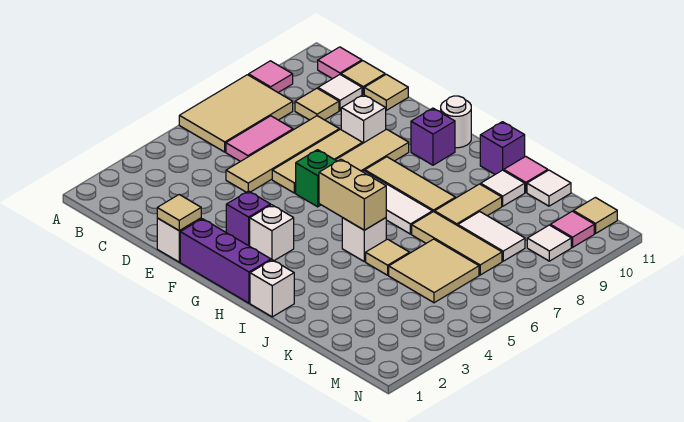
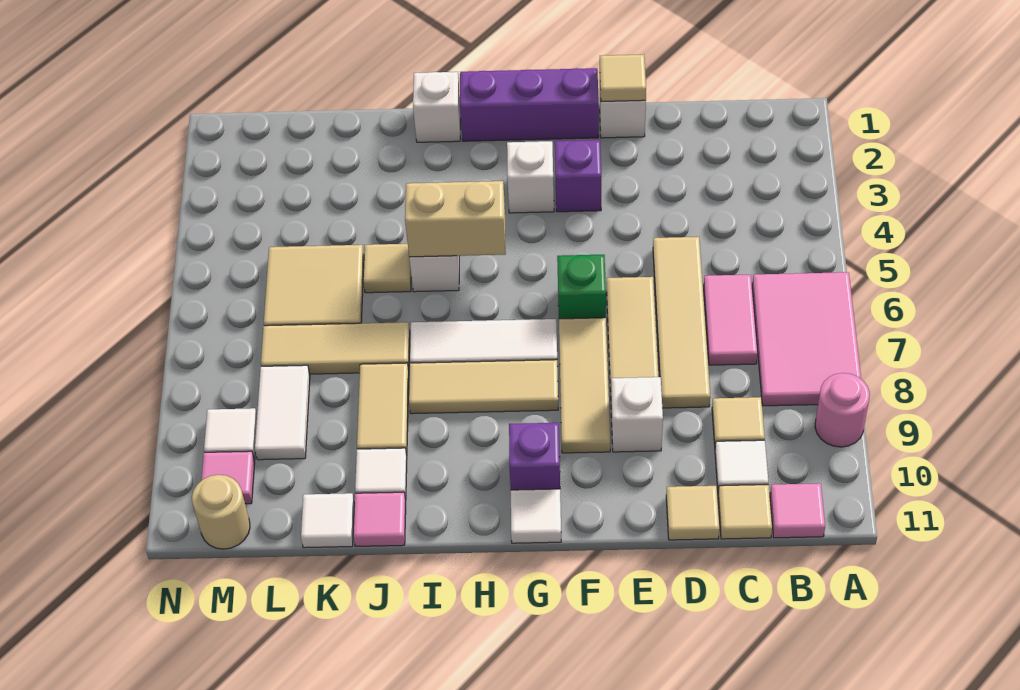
tan tile A6:B8 level 1 -> pink tile A6:B8 level 1
pink tile A9 level 1 -> pink round brick A9 level 1
white round brick G11 level 1 -> white tile G11 level 1
purple brick I11 level 1 -> none
white tile K8:L8 level 1 -> white tile L8:L9 level 1
tan tile M11 level 1 -> tan round brick M11 level 1

